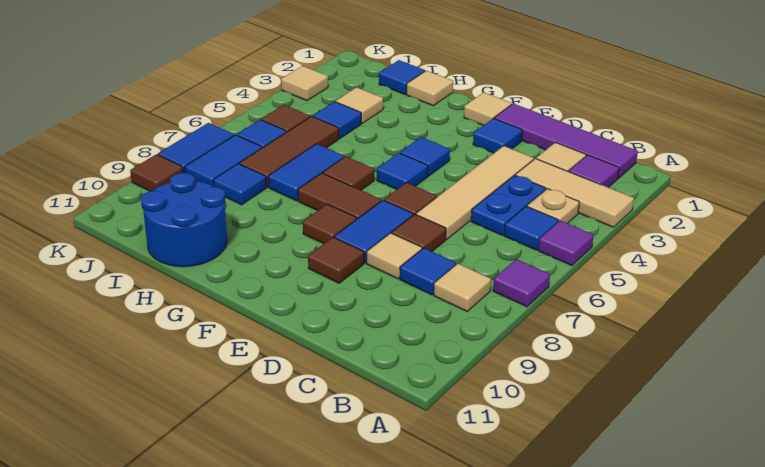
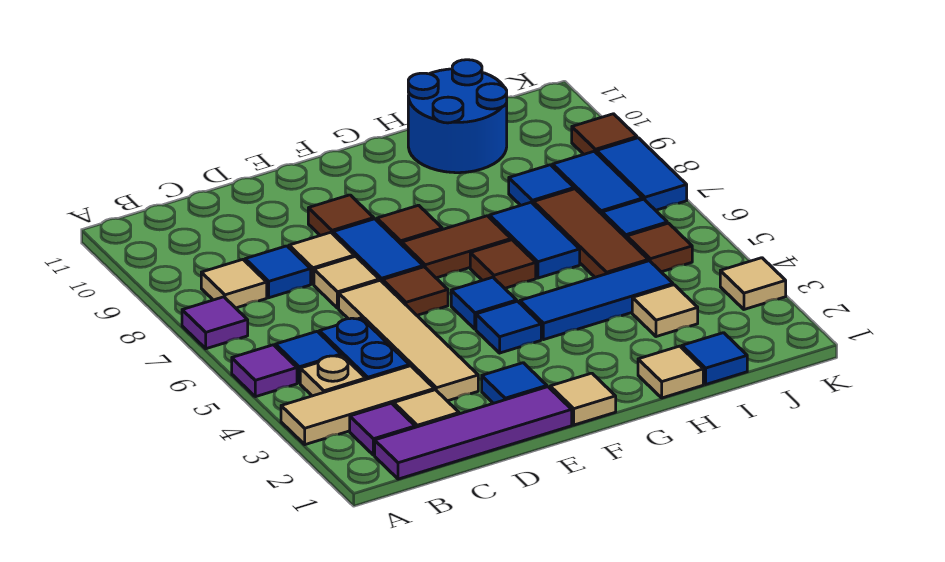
brown tile D7 level 1 -> tan tile D7 level 1
blue tile I4 level 1 -> blue tile G4:I4 level 1

